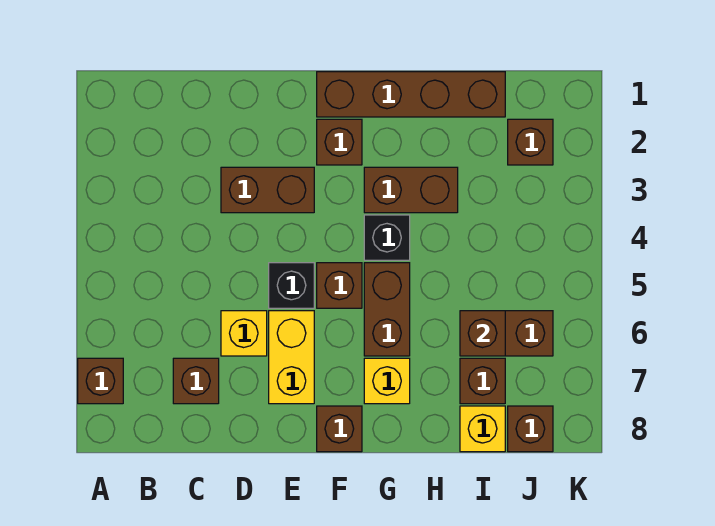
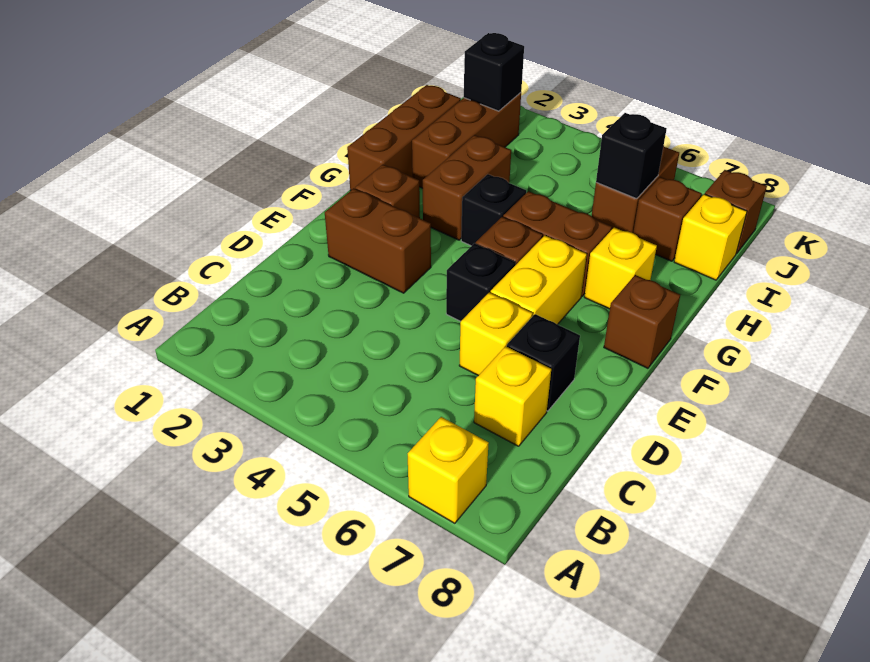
brown brick A7 level 1 -> yellow brick A7 level 1
brown brick C7 level 1 -> yellow brick C7 level 1
brown brick D3:E3 level 1 -> brown brick E2:E3 level 1
none -> black brick D7 level 1
yellow brick E6:E7 level 1 -> yellow brick E6:F6 level 1
brown brick F1:I1 level 1 -> brown brick G1:I1 level 1
brown brick I6 level 2 -> black brick I6 level 2
brown brick J2 level 1 -> brown brick H2:J2 level 1
none -> black brick J2 level 2

